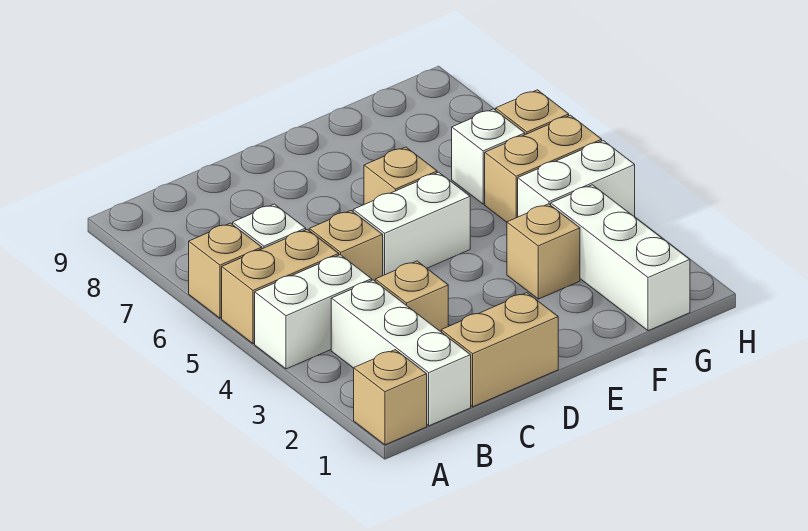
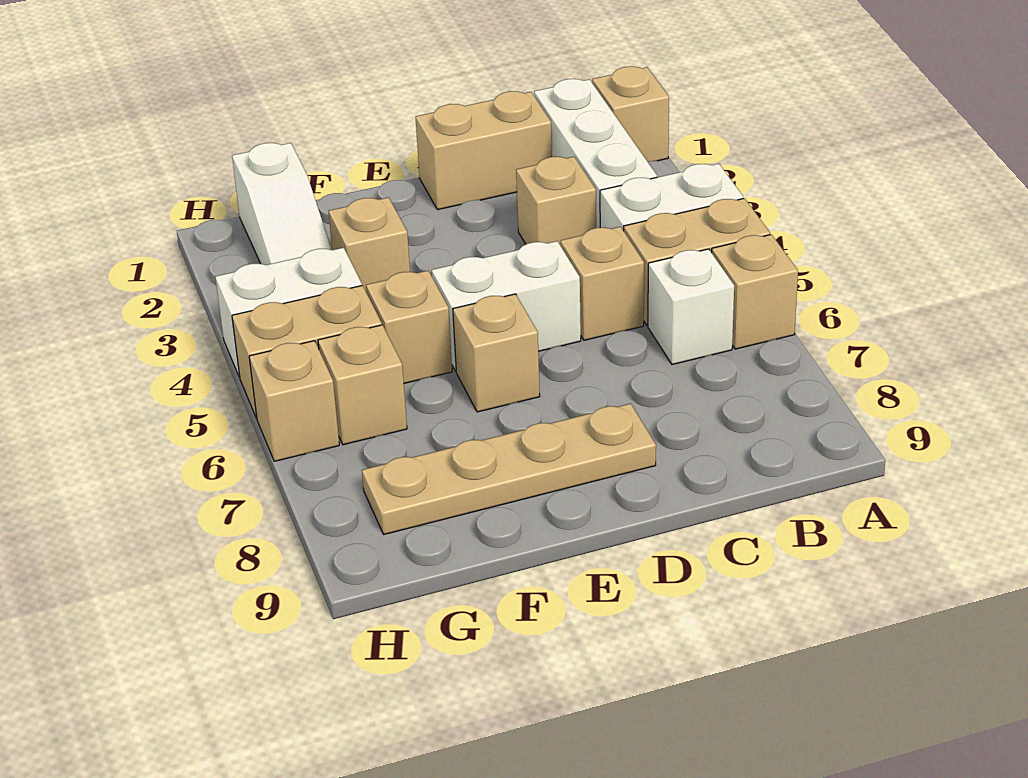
none -> tan plate D8:G8 level 1
none -> tan brick F5 level 1
white brick G1:G3 level 1 -> white slope G1:G3 level 1 top 1
white brick G6 level 1 -> tan brick G6 level 1

